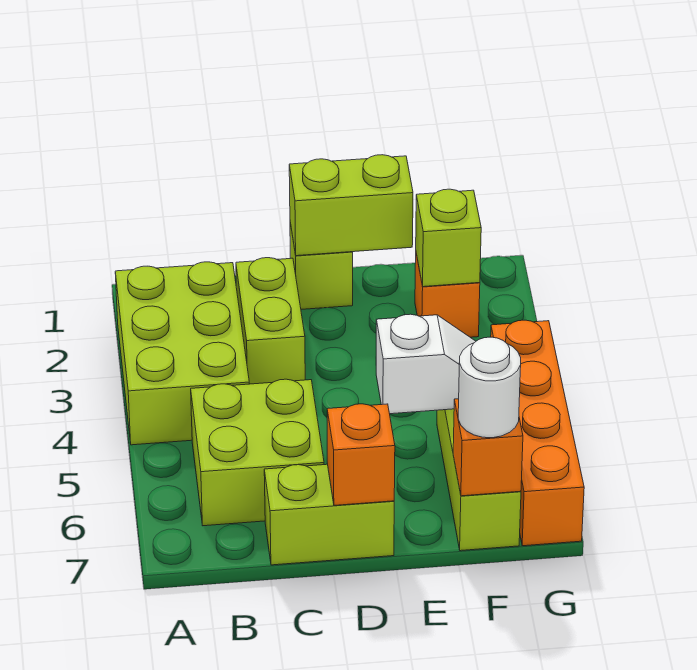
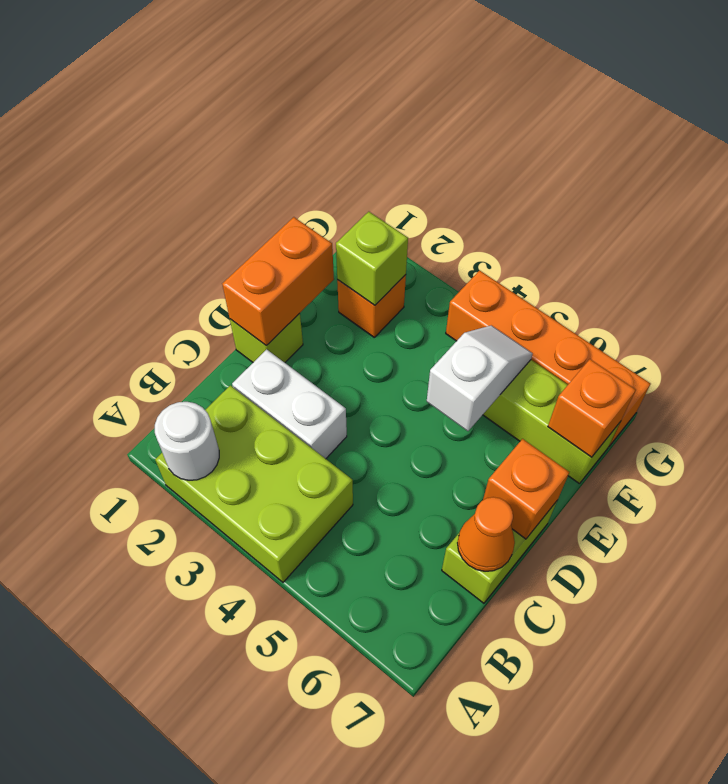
lime brick B5:C6 level 1 -> none
lime brick C2:C3 level 1 -> white brick C2:C3 level 1
none -> orange cone C7 level 2
lime brick D1:E1 level 2 -> orange brick D1:E1 level 2
white round brick F7 level 3 -> white round brick A2 level 2

